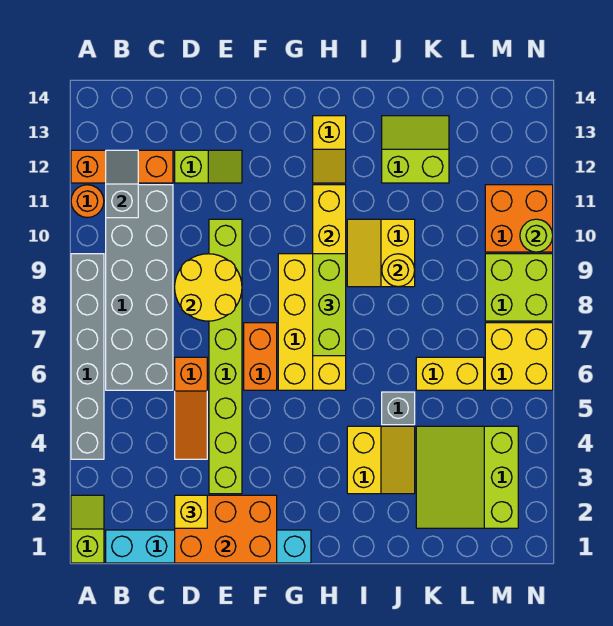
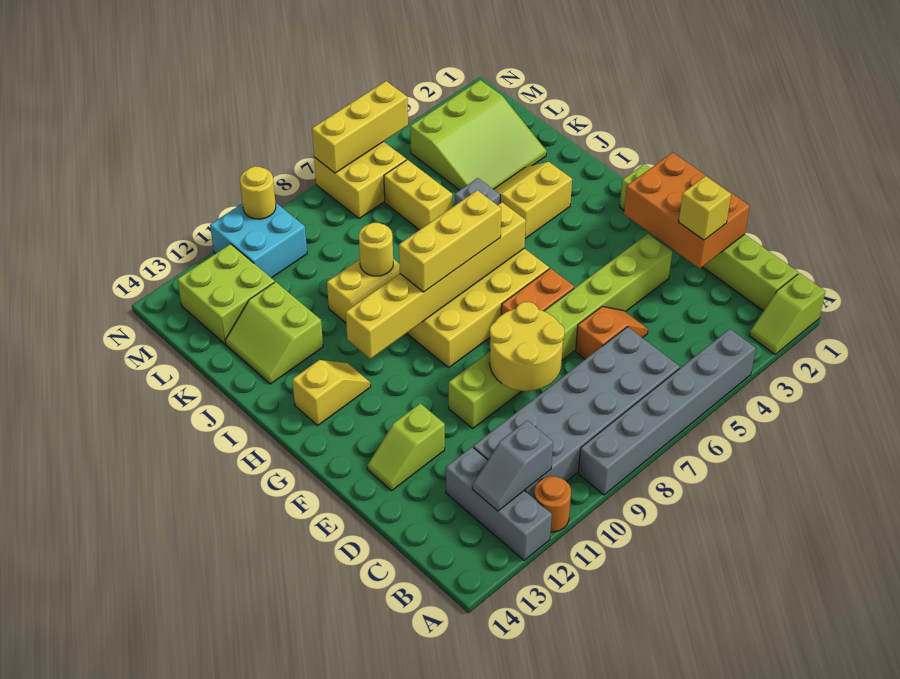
orange brick A12:C12 level 1 -> grey brick A12:C12 level 1
cyan brick B1:G1 level 1 -> lime brick B1:G1 level 1
orange slope D4:D6 level 1 top 6 -> orange slope D5:D6 level 1 top 6
lime slope D12:E12 level 1 top D -> lime slope E12:E13 level 1 top 12
lime brick H7:H9 level 3 -> yellow brick H7:H9 level 3
lime brick M8:N9 level 1 -> lime brick L12:M13 level 1
orange brick M10:N11 level 1 -> cyan brick M10:N11 level 1
none -> yellow brick N5:N7 level 2
lime round brick N10 level 2 -> yellow round brick N10 level 2

